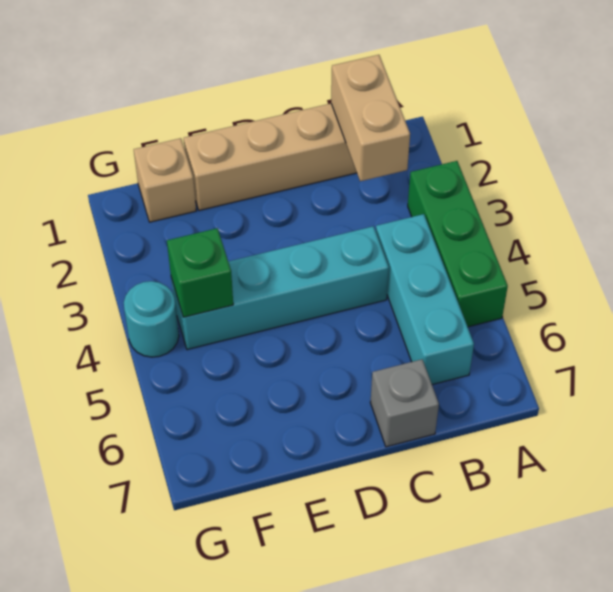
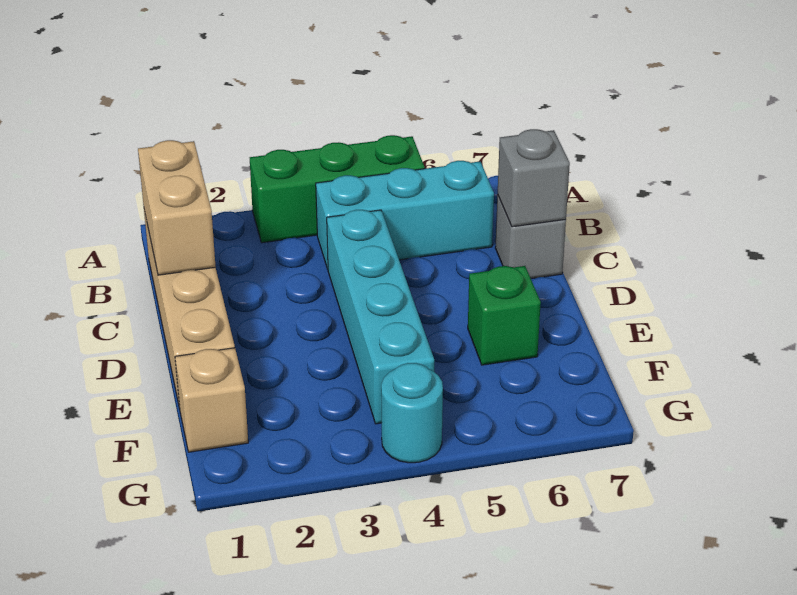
tan brick B1:B2 level 2 -> tan brick B1:C1 level 2
none -> grey brick C7 level 2
green brick F4 level 2 -> green brick E6 level 1

